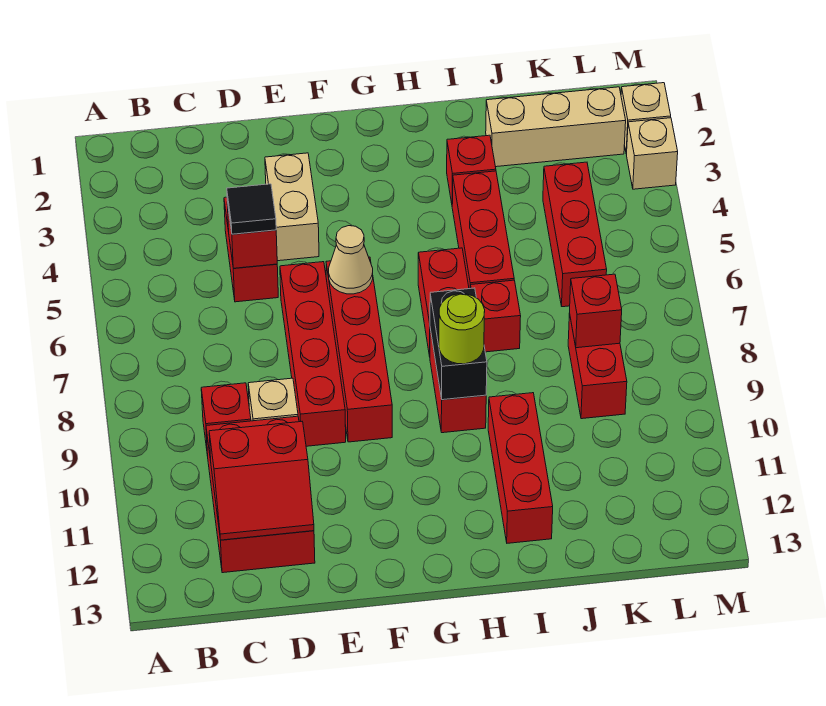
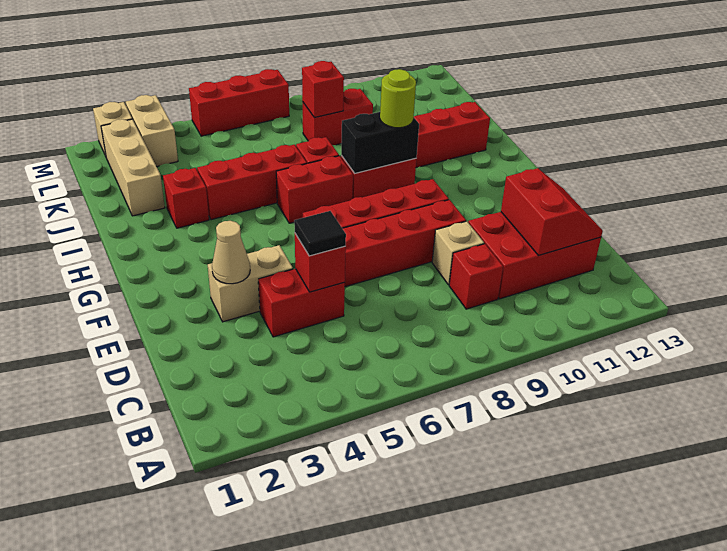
tan cone F6 level 2 -> tan cone E3 level 2
red brick K4:K6 level 1 -> red brick M5:M7 level 1
tan brick M3 level 1 -> tan brick L3:M3 level 1

